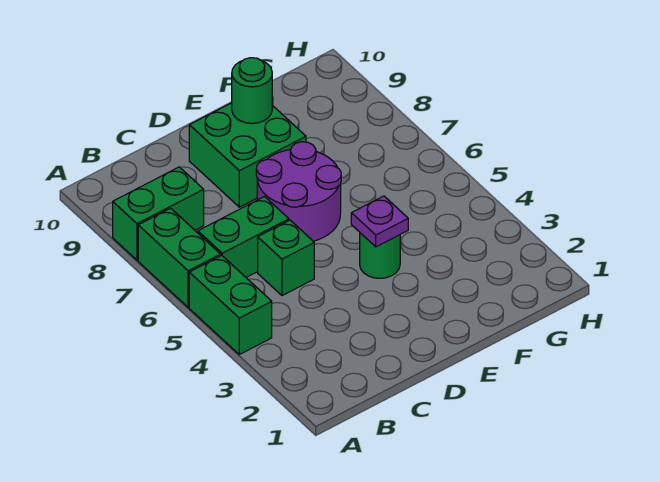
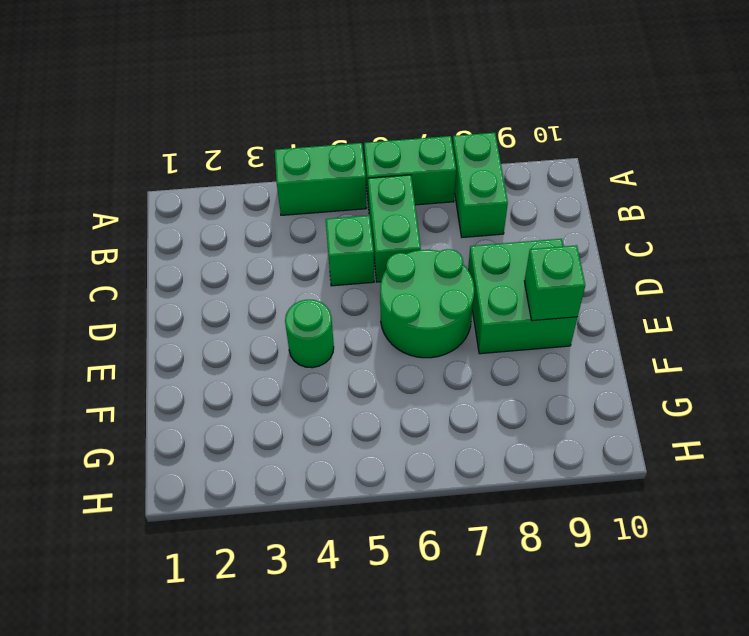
purple round brick D6:E7 level 1 -> green round brick D6:E7 level 1
purple plate E4 level 2 -> none
green round brick E9 level 2 -> green brick E9 level 2

